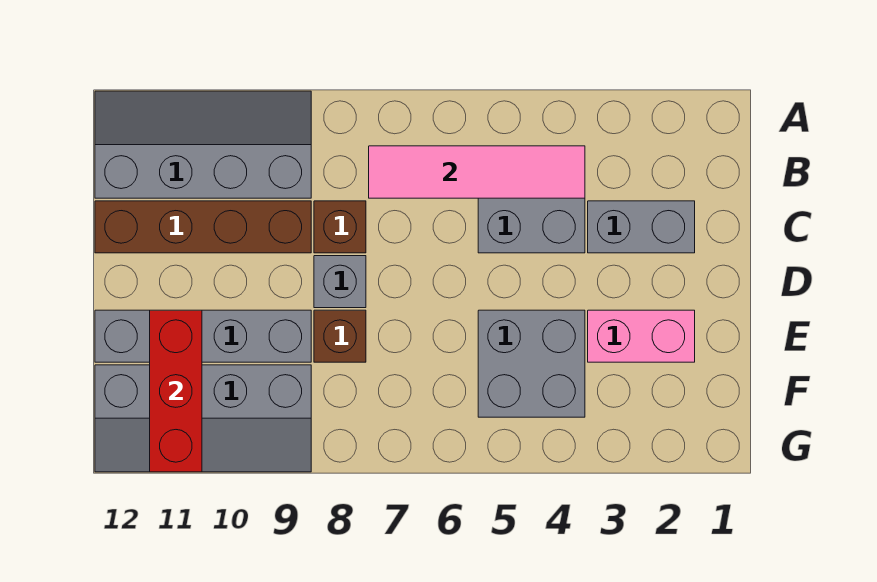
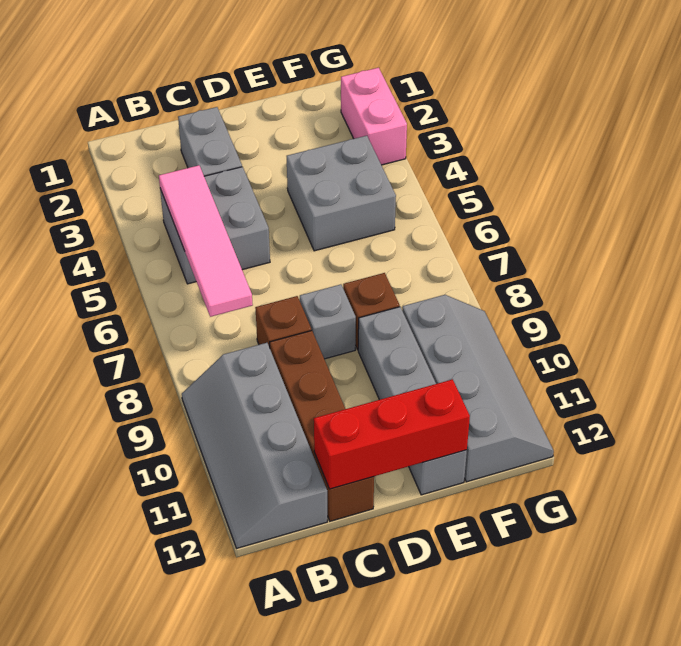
pink brick E2:E3 level 1 -> pink brick G2:G3 level 1
red brick E11:G11 level 2 -> red brick C12:E12 level 2

